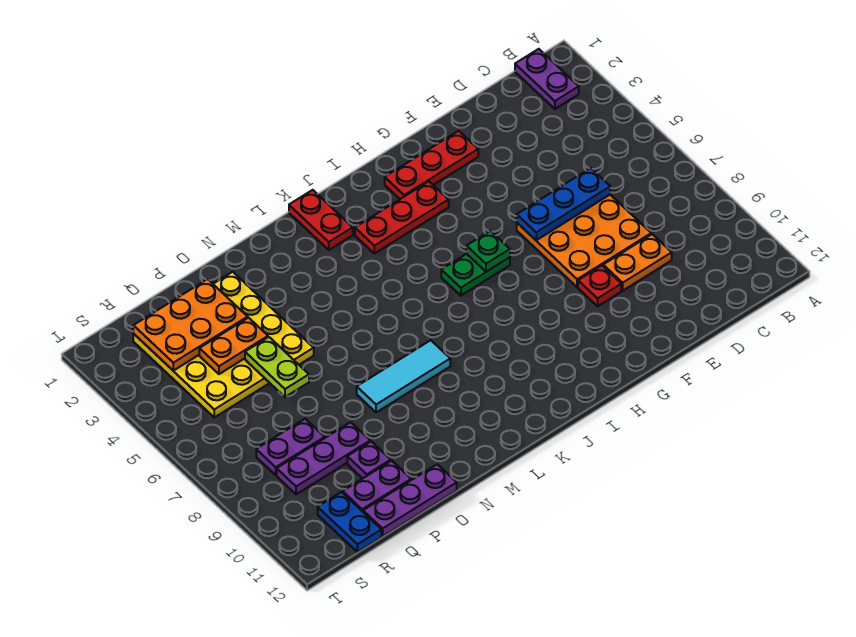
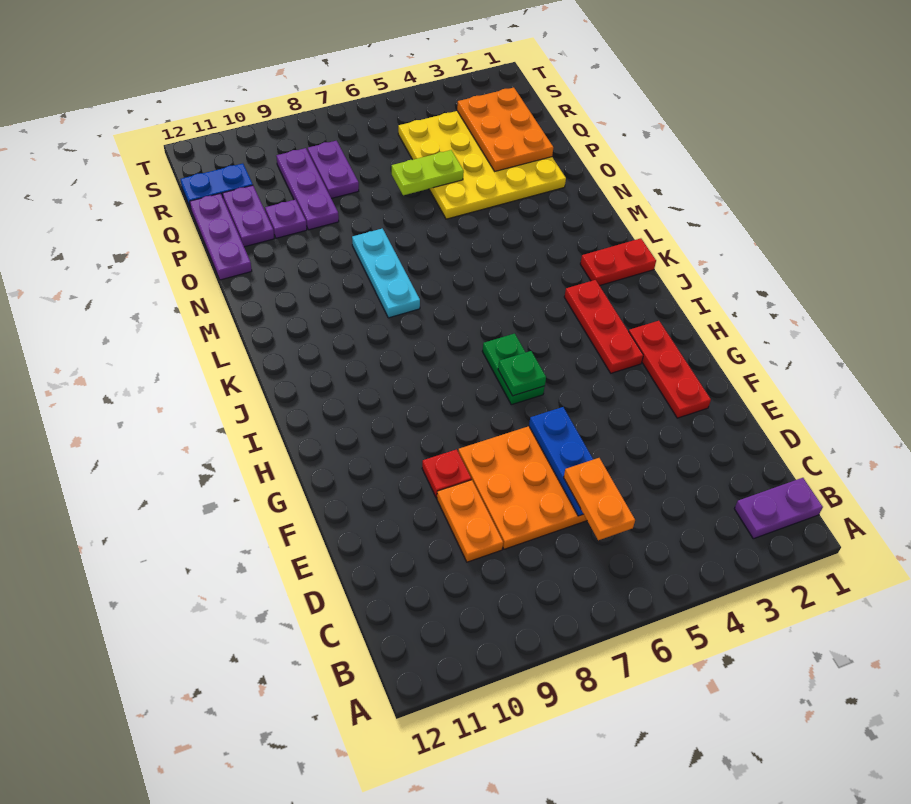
cyan tile L8:N8 level 1 -> cyan plate L8:N8 level 1
orange plate P4:Q4 level 2 -> orange plate C6:D6 level 3

